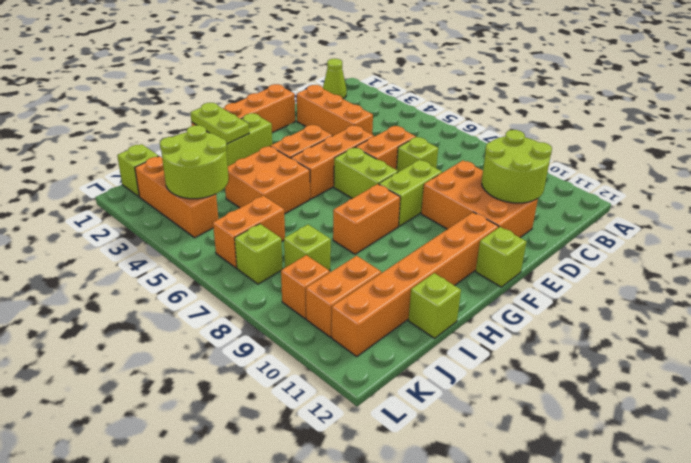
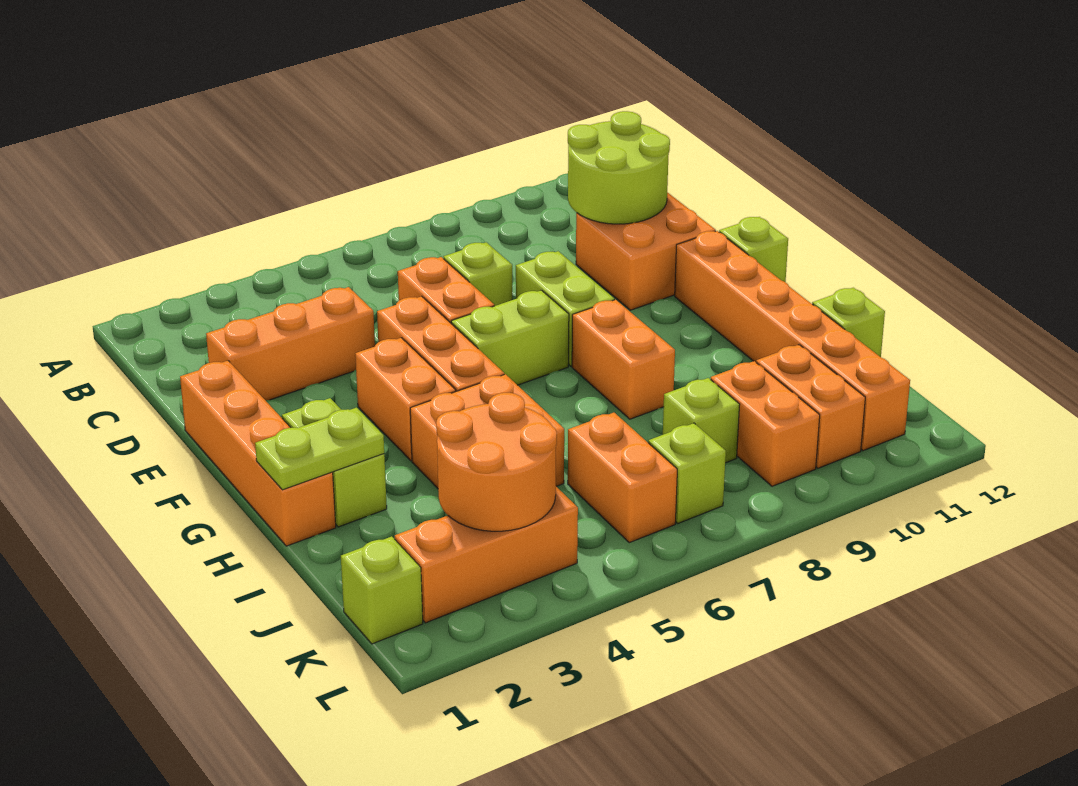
lime cone B1 level 1 -> none
orange brick D9:E11 level 1 -> orange brick D10:E11 level 1
lime round brick J3:K4 level 2 -> orange round brick J3:K4 level 2
orange brick K9 level 1 -> orange brick J9:K9 level 1

